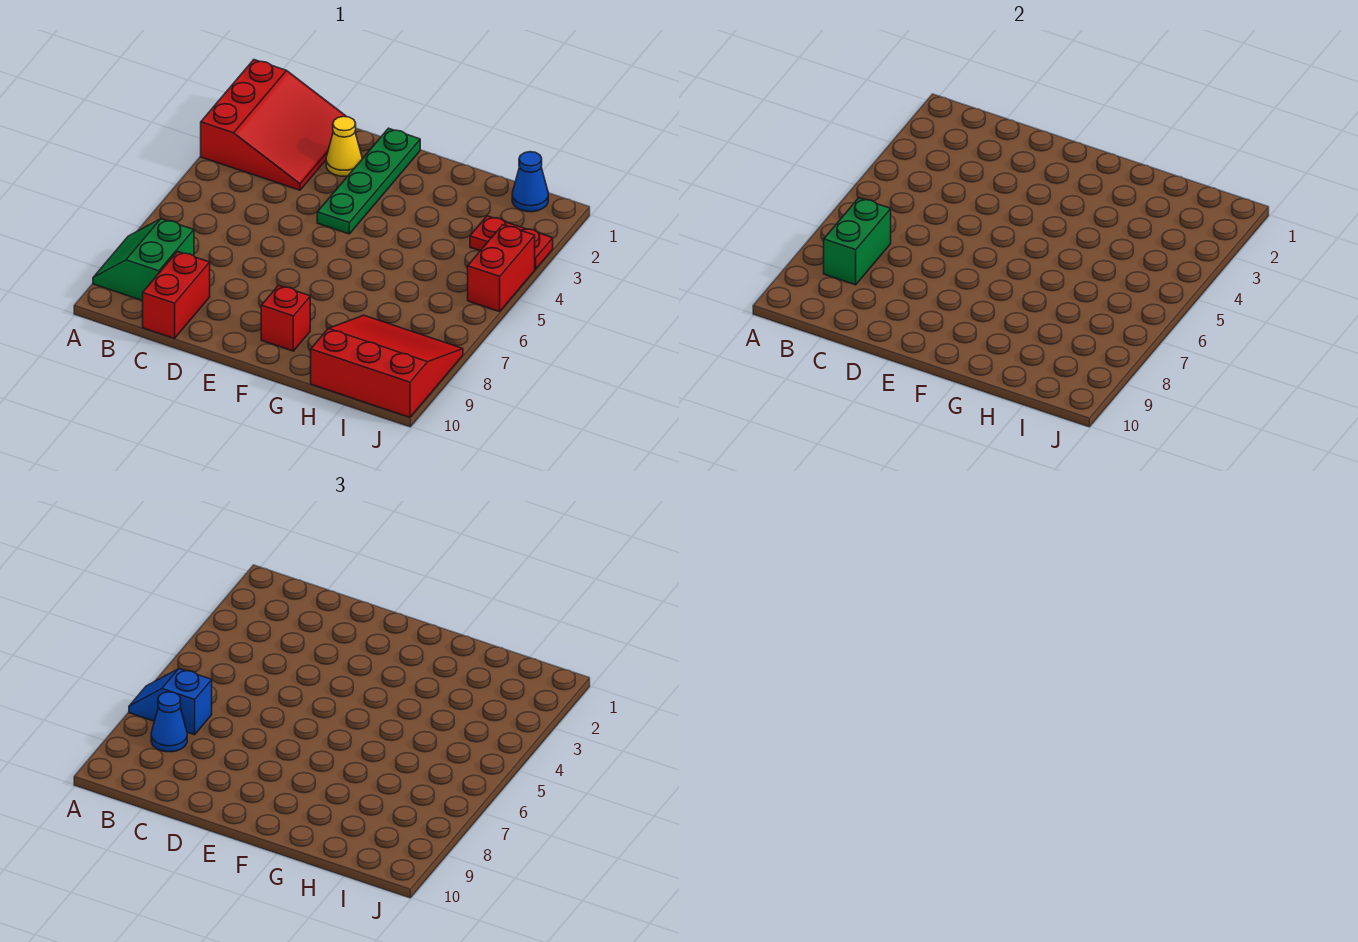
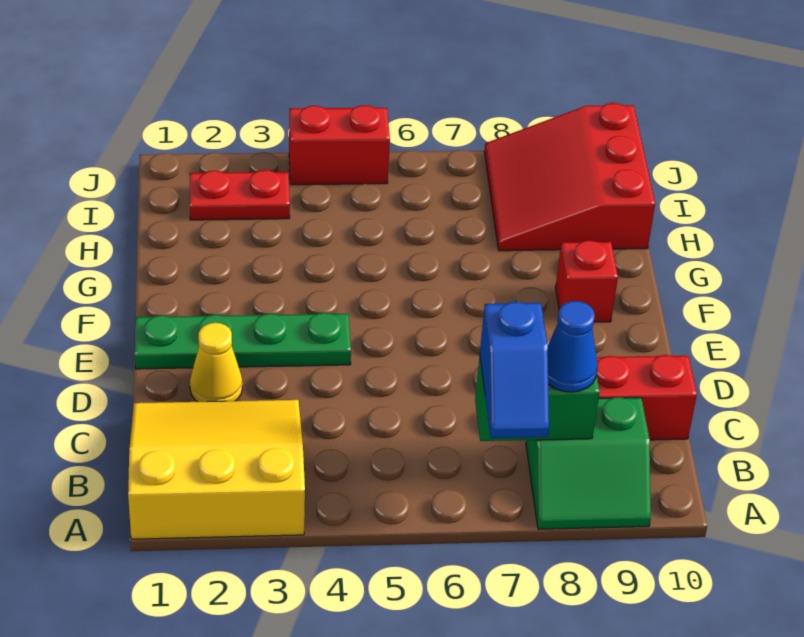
red slope A1:C3 level 1 top A -> yellow slope A1:C3 level 1 top A
blue cone I1 level 1 -> none
red plate I3:J3 level 1 -> red plate I2:I3 level 1

